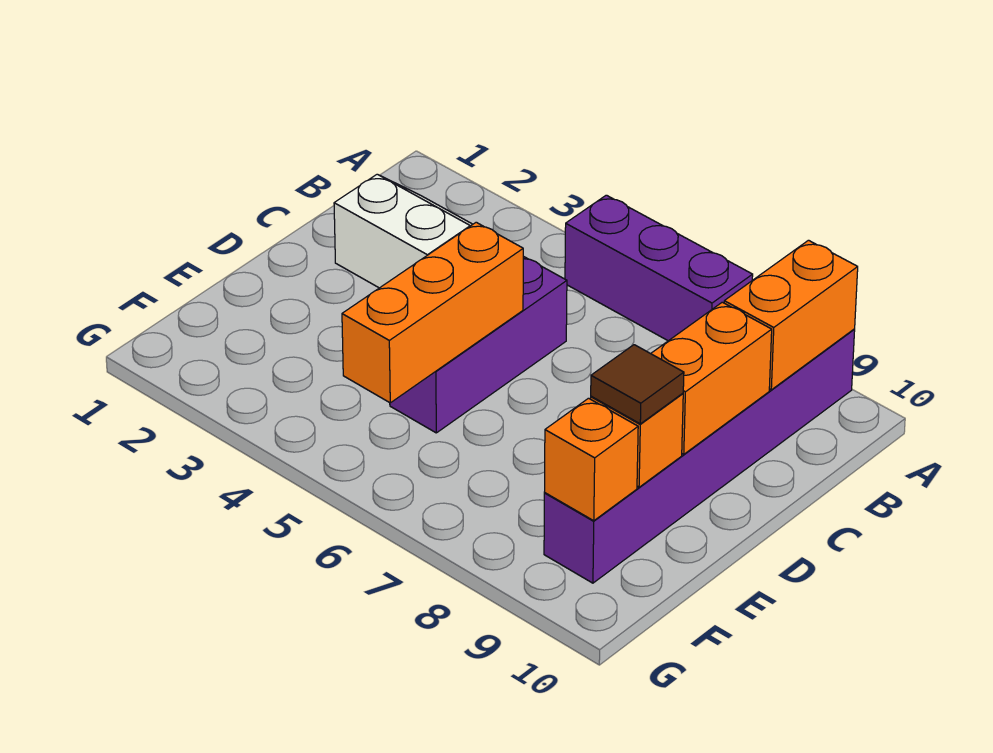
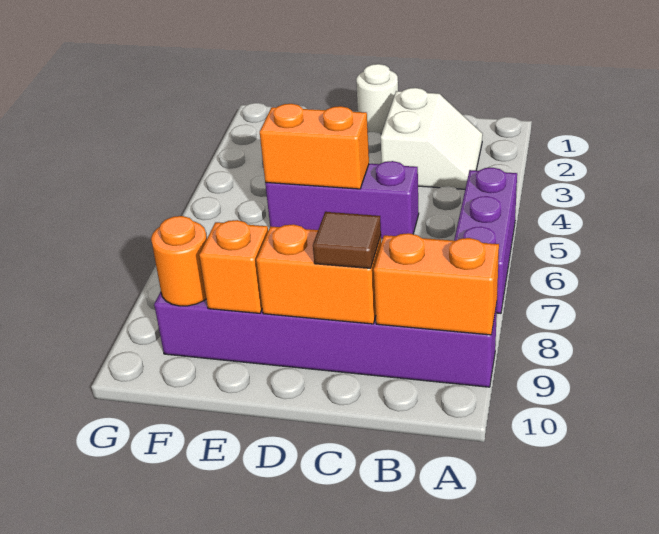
none -> white round brick D1 level 1
orange brick D5:F5 level 2 -> orange brick D5:E5 level 2
brown tile E9 level 3 -> brown tile C9 level 3
orange brick F9 level 2 -> orange round brick F9 level 2

